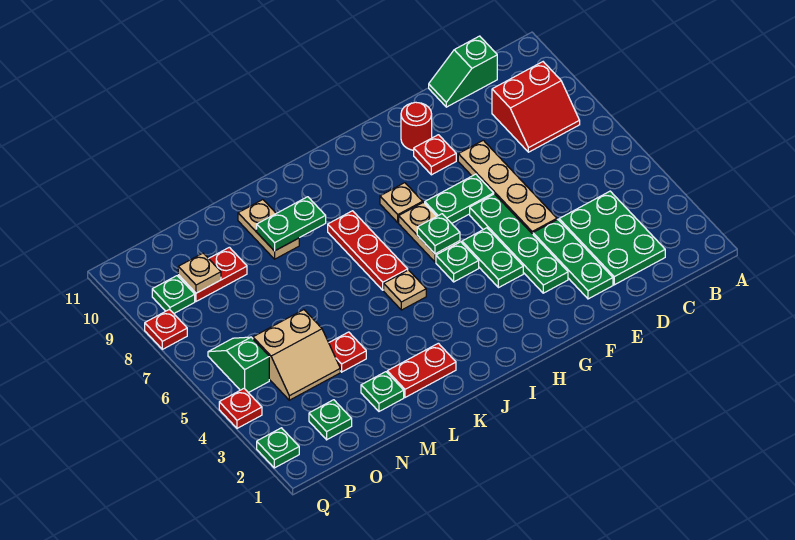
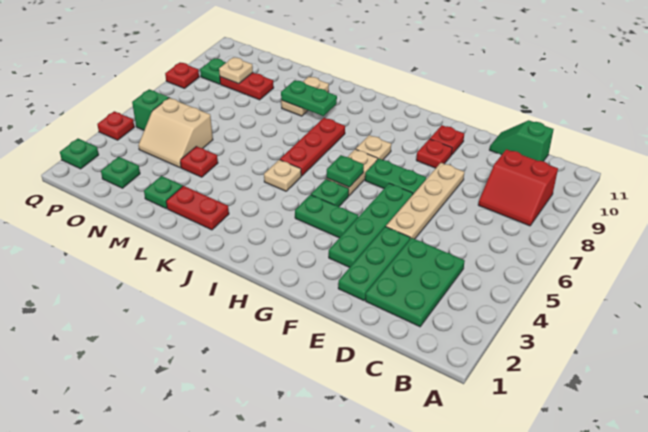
red round brick F10 level 1 -> red plate F10 level 1
green plate G4:G5 level 1 -> green plate G4:H4 level 1

